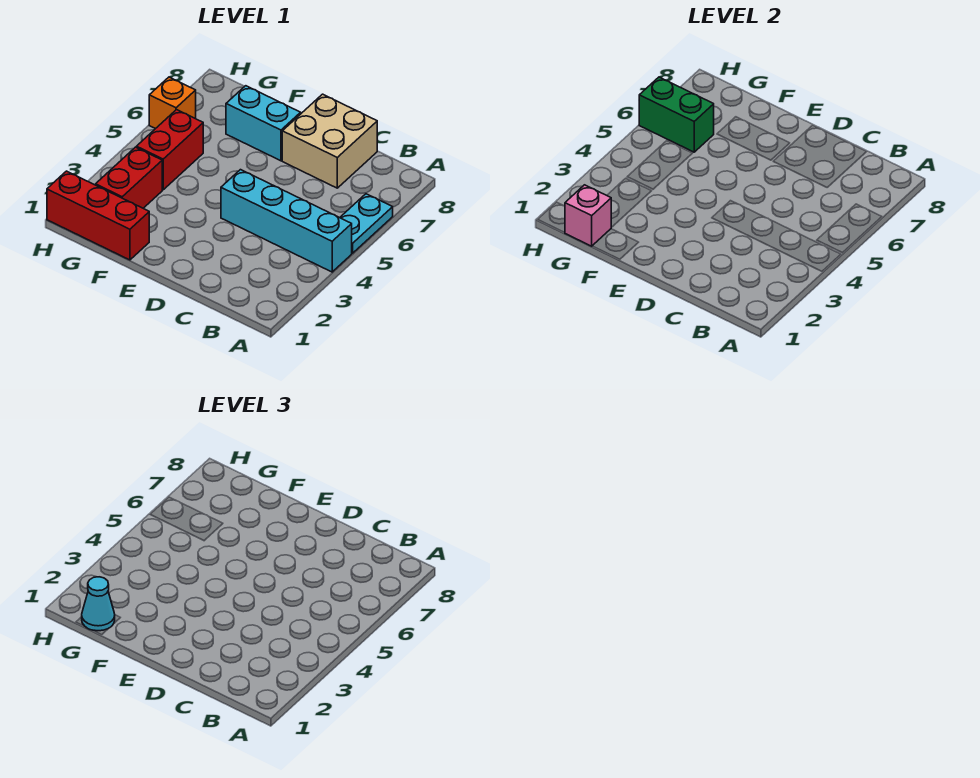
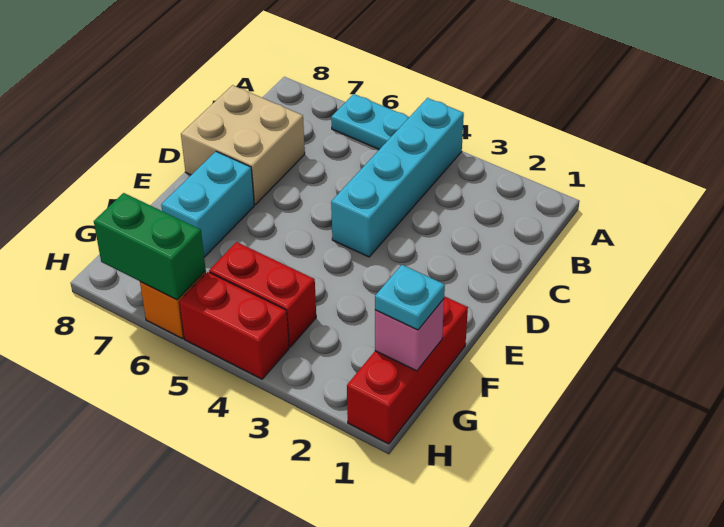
cyan cone G1 level 3 -> cyan plate G1 level 3
red brick G2:G3 level 1 -> red brick H4:H5 level 1
green brick G6:H6 level 2 -> green brick H6:H7 level 2

